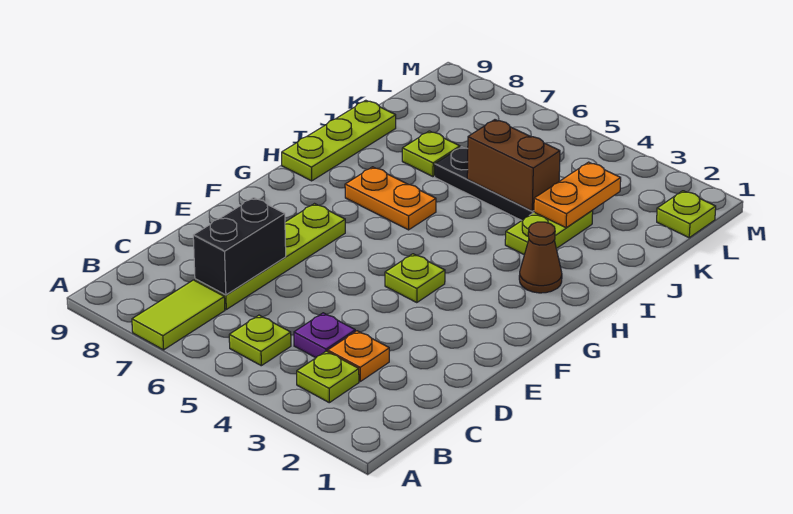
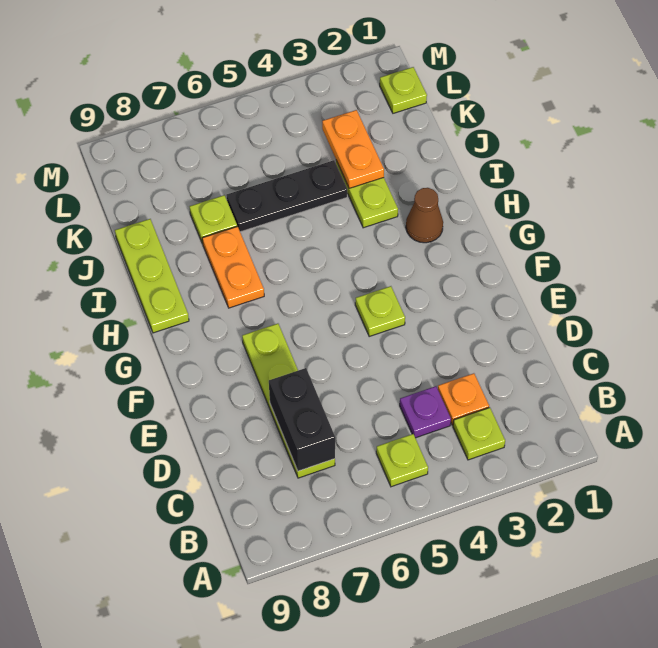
lime tile A7:B7 level 1 -> none
orange plate H6:H7 level 1 -> orange plate H7:I7 level 1
brown brick J4:J5 level 2 -> none

